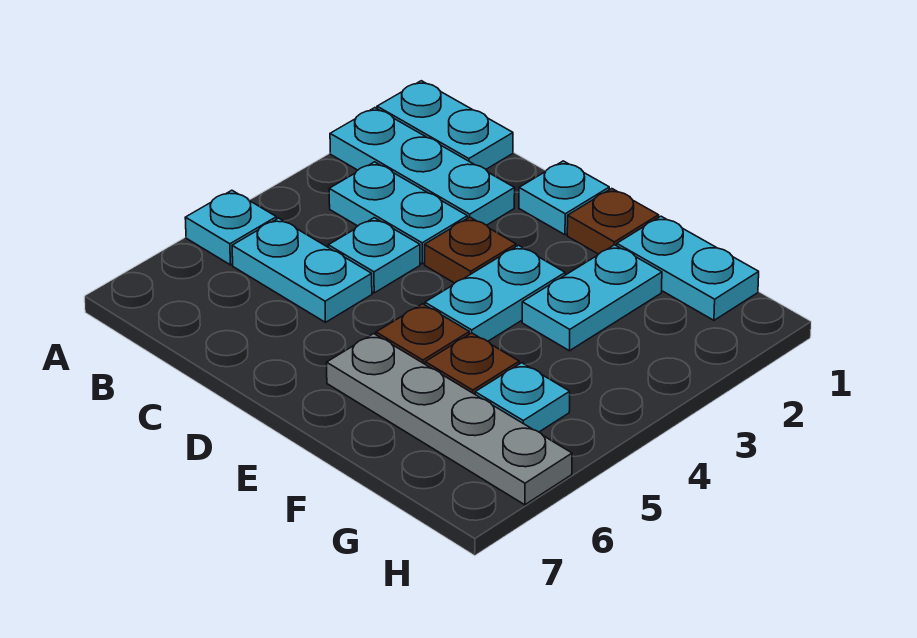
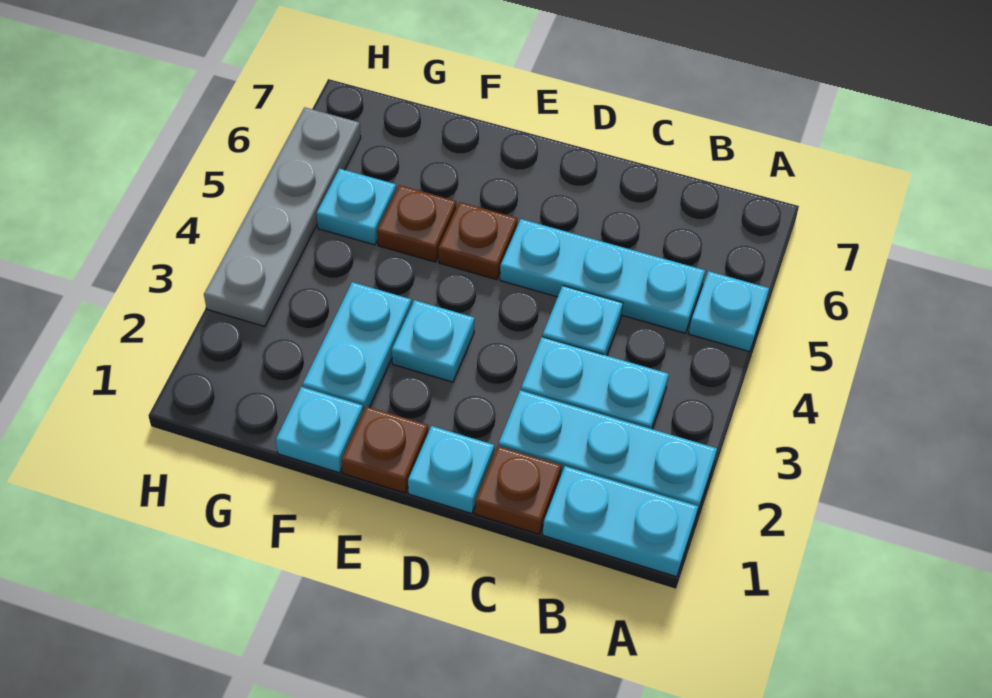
cyan plate B5:C5 level 1 -> cyan plate B5:D5 level 1
brown plate D3 level 1 -> brown plate C1 level 1
cyan plate E3:E4 level 1 -> cyan plate E3 level 1
grey plate E6:H6 level 1 -> grey plate H3:H6 level 1
cyan plate F1:G1 level 1 -> cyan plate F1 level 1

